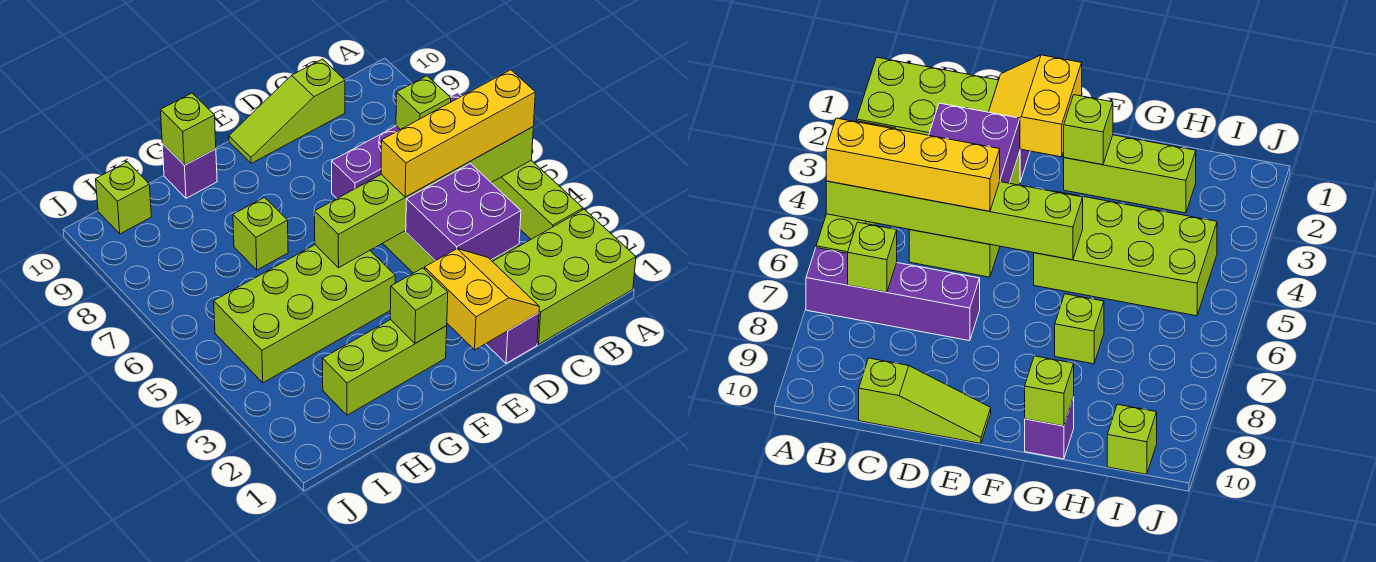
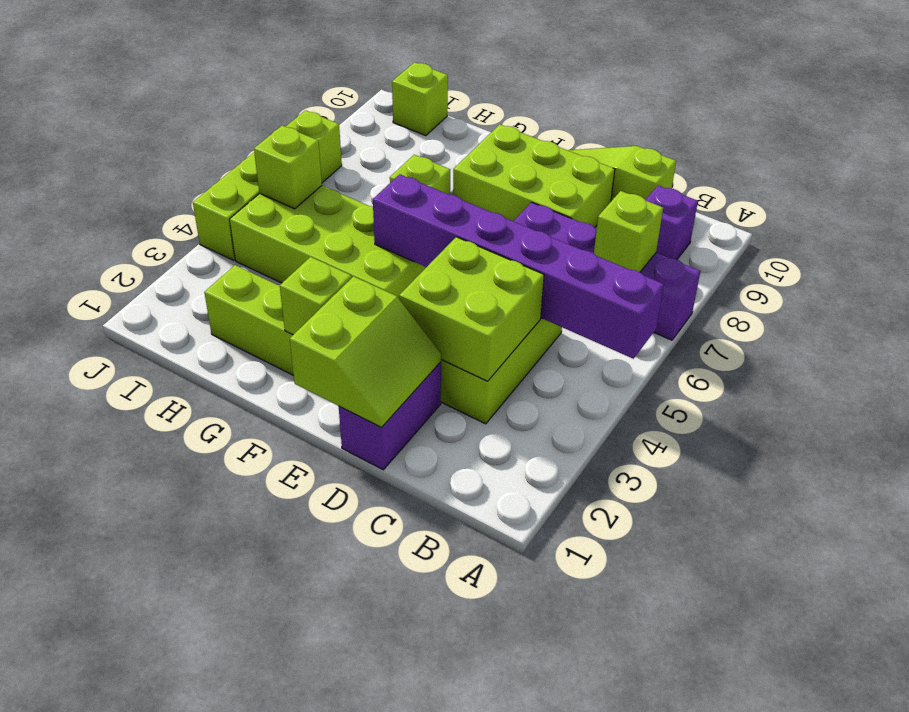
lime brick A1:C2 level 1 -> lime brick D8:F9 level 1
lime brick A3:A6 level 1 -> lime brick J4:J7 level 1
lime brick A5:F5 level 2 -> purple brick A5:F5 level 2
yellow brick A5:D5 level 3 -> none
purple brick C3:D4 level 2 -> lime brick C3:D4 level 2
yellow slope D1:E2 level 2 top E -> lime slope D1:E2 level 2 top E
purple brick G10 level 1 -> purple brick B9 level 1
lime brick G10 level 2 -> lime brick I5 level 2

